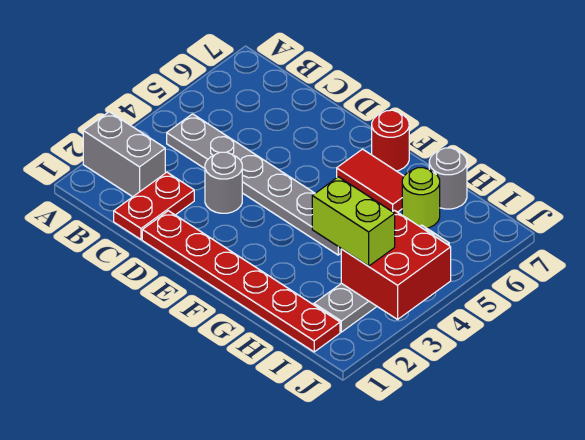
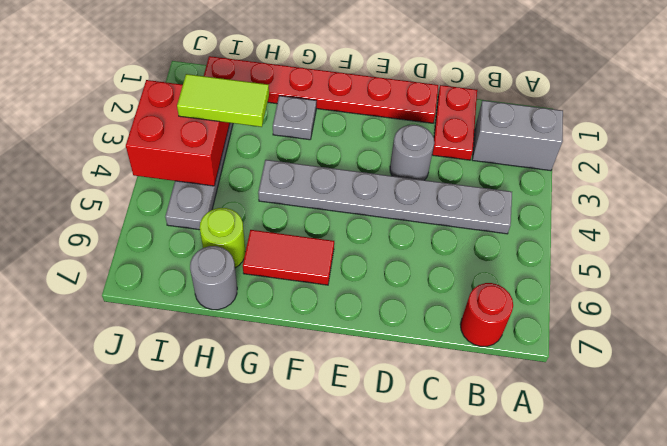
red round brick F7 level 1 -> red round brick B7 level 1
none -> grey plate G2 level 1
lime brick H3:I3 level 3 -> lime tile H3:I3 level 3

